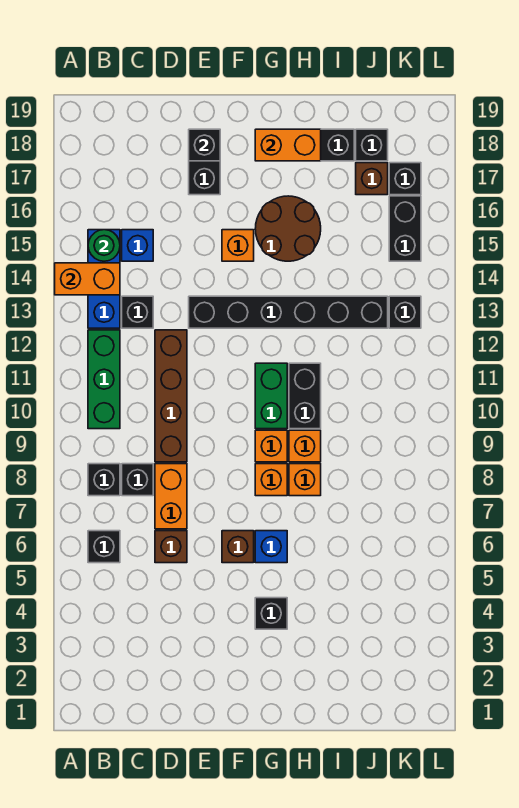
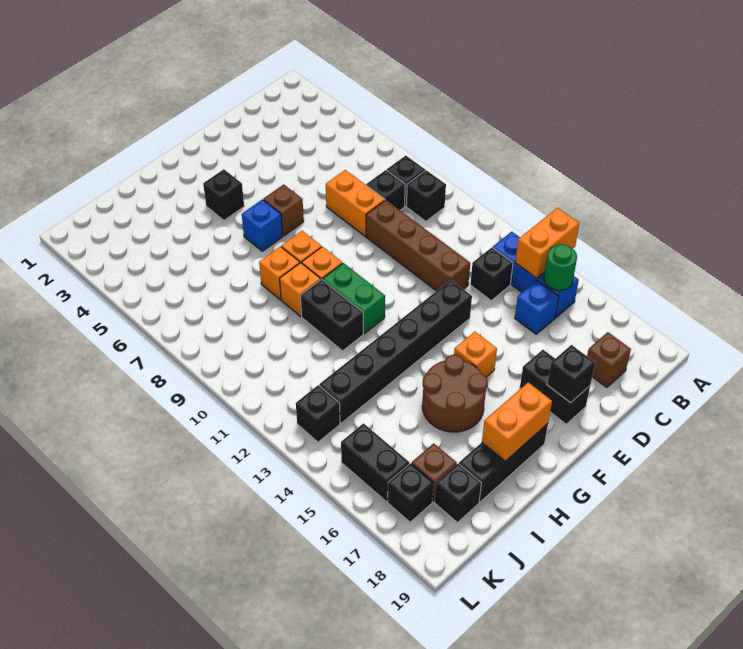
black brick B6 level 1 -> black brick B9 level 1
green brick B10:B12 level 1 -> none
brown brick D6 level 1 -> brown brick C18 level 1

